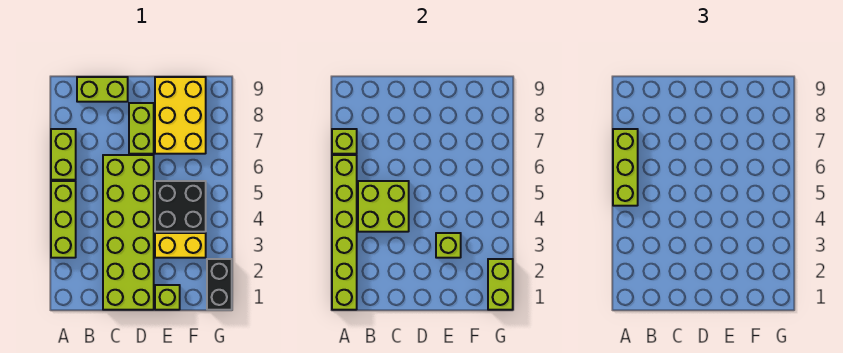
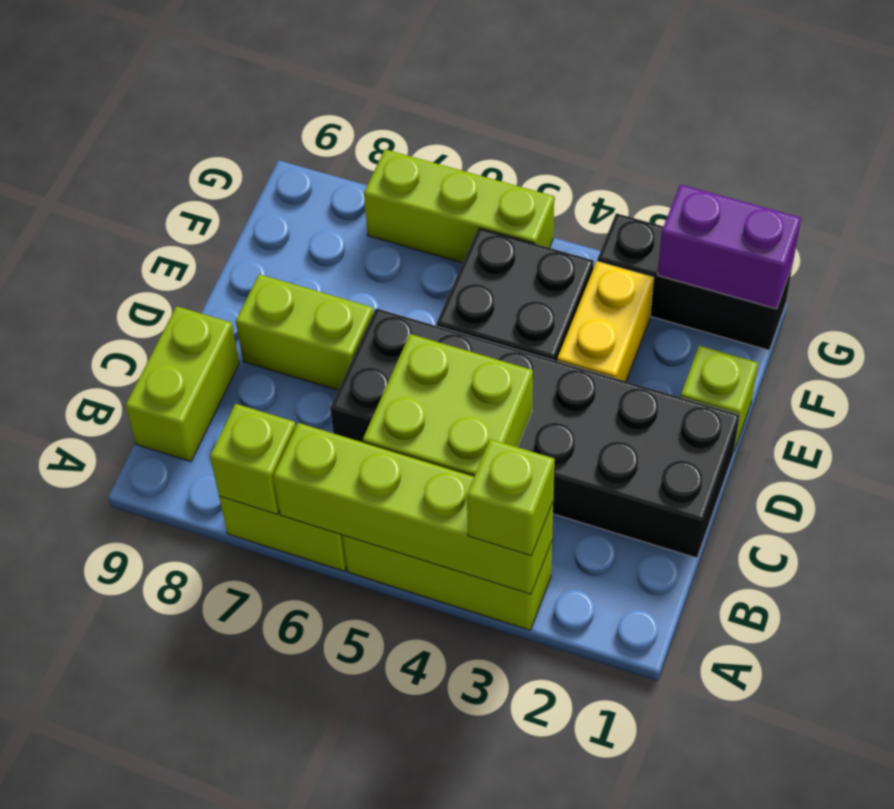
lime brick A1:A6 level 2 -> lime brick A3:A6 level 2
lime brick A5:A7 level 3 -> lime brick G5:G7 level 1
lime brick C1:D6 level 1 -> black brick C1:D6 level 1
lime brick E3 level 2 -> lime brick A3 level 3
yellow brick E7:F9 level 1 -> none
black brick G1:G2 level 1 -> black brick G1:G3 level 1
lime brick G1:G2 level 2 -> purple brick G1:G2 level 2

